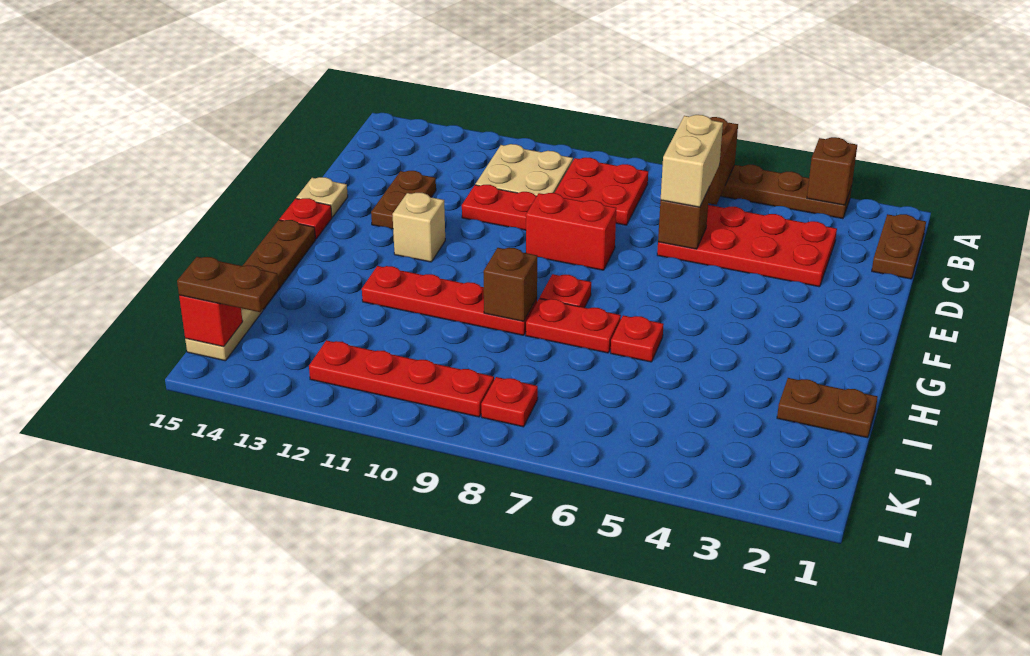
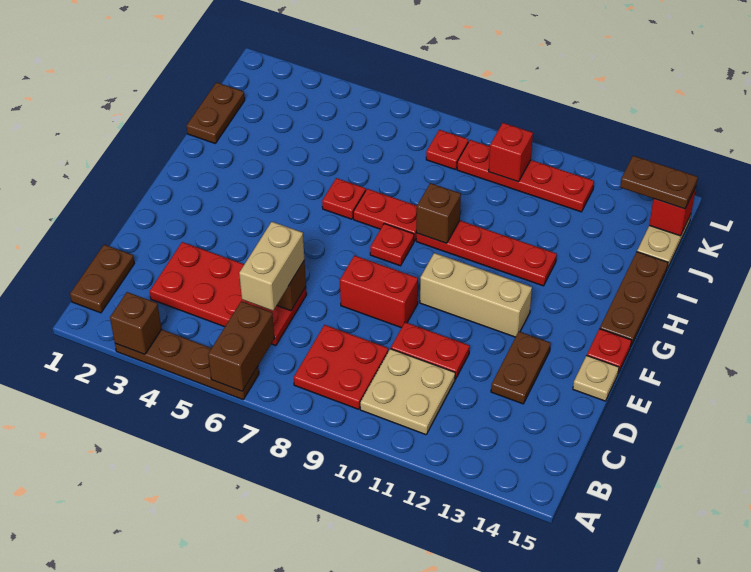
tan brick F12 level 1 -> tan brick F10:F12 level 1
brown plate I1:I2 level 1 -> brown plate I1:J1 level 1
none -> red brick K10 level 2

